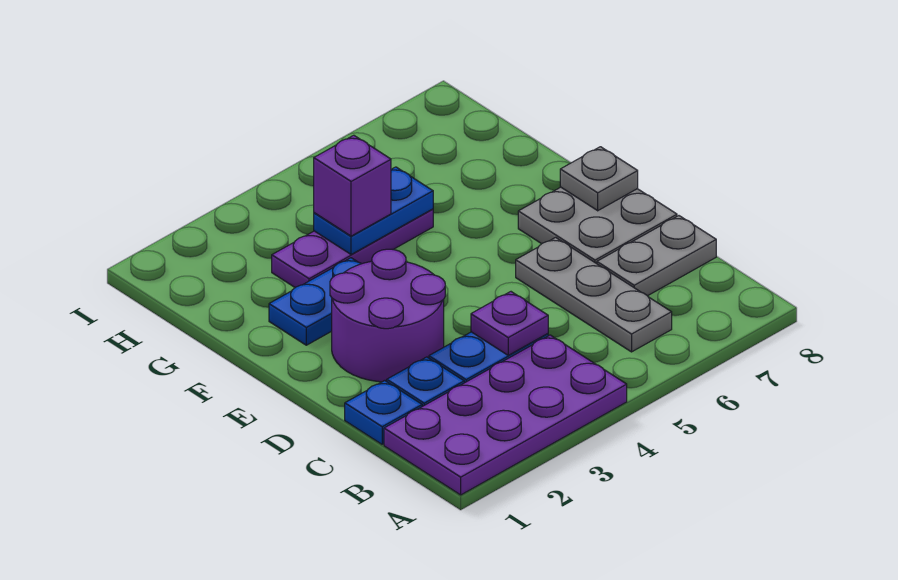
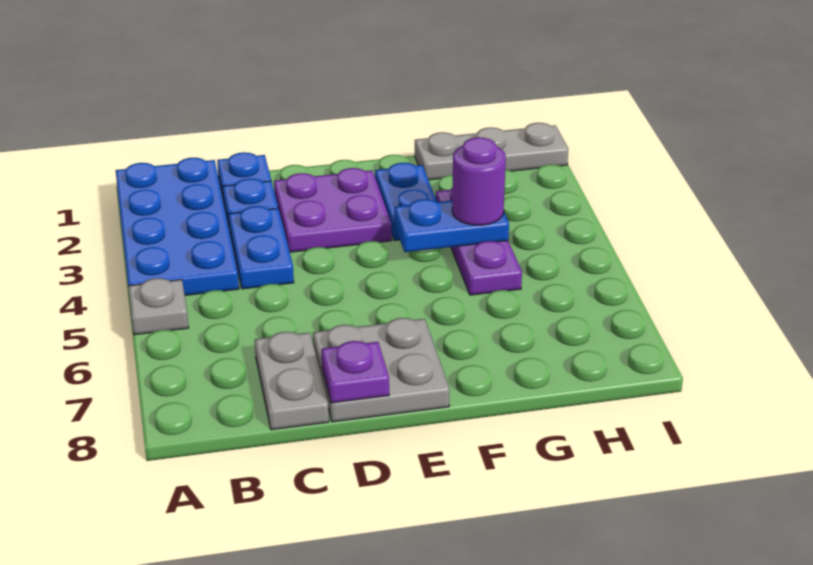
purple plate A1:B4 level 1 -> blue plate A1:B4 level 1
grey plate B6:D6 level 1 -> grey plate G1:I1 level 1
purple plate C4 level 2 -> purple plate D8 level 2
purple round brick D2:E3 level 1 -> purple plate D2:E3 level 1
grey plate E8 level 2 -> grey plate A5 level 1
blue plate G4:G5 level 2 -> blue plate F4:G4 level 2
purple brick G4 level 3 -> purple round brick G4 level 3

